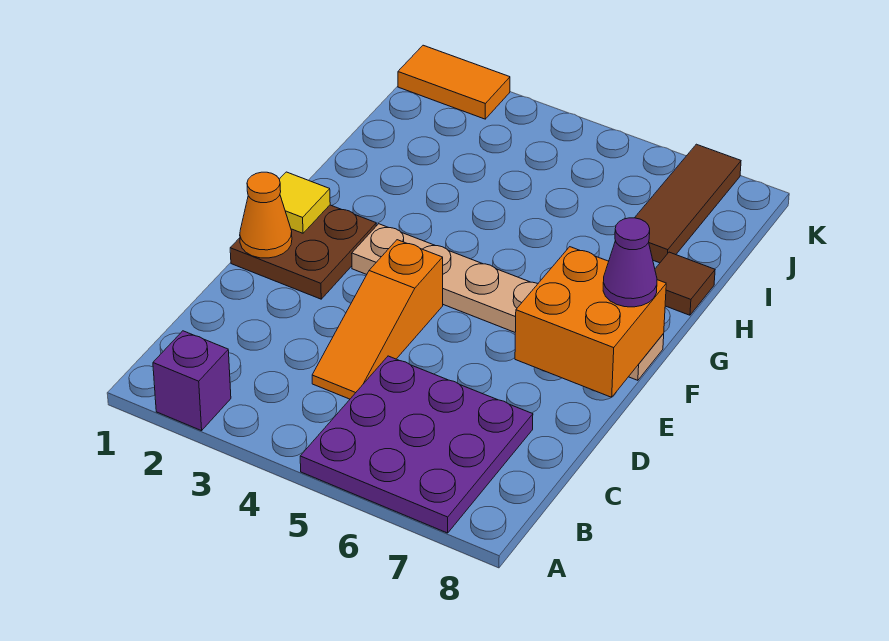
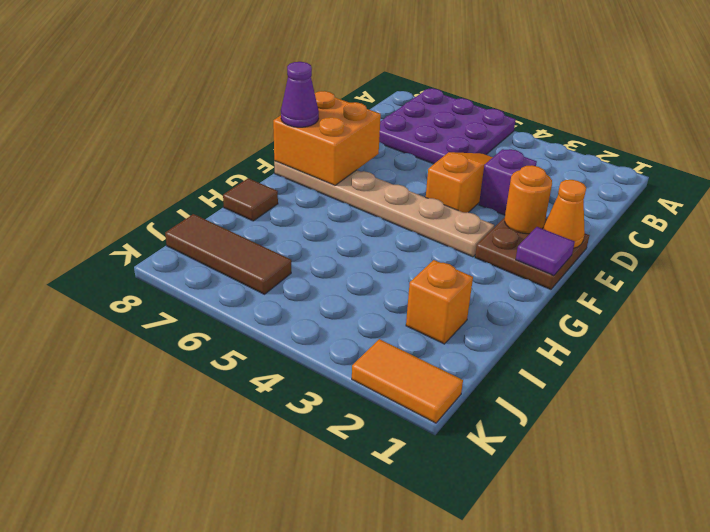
purple brick A2 level 1 -> purple brick D3 level 1
none -> orange round brick E2 level 2
yellow tile F1 level 2 -> purple tile F1 level 2
none -> orange brick I2 level 1
brown tile I7:K7 level 1 -> brown tile J6:J8 level 1

